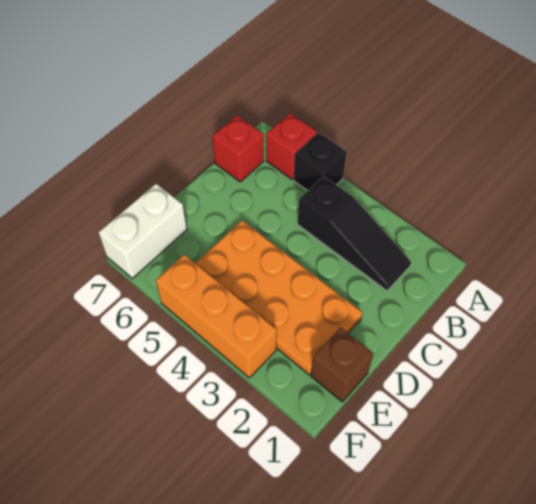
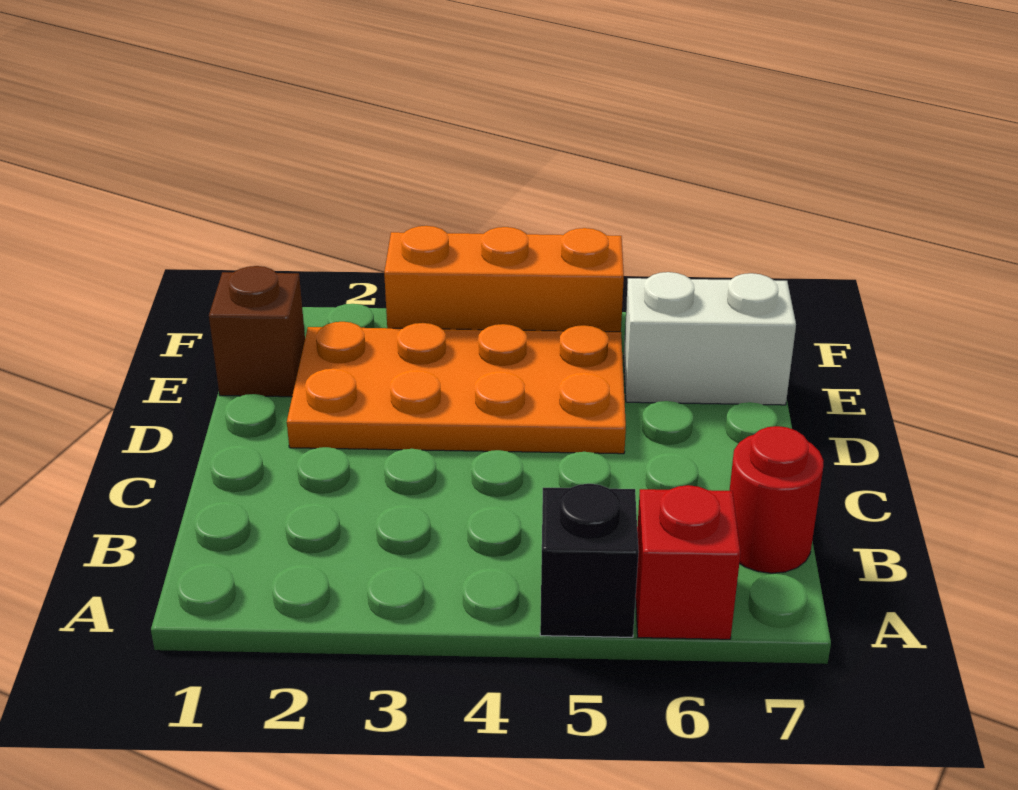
black slope B2:B4 level 1 top 4 -> none
red brick B7 level 1 -> red round brick B7 level 1
white brick E7:F7 level 1 -> white brick E6:E7 level 1

